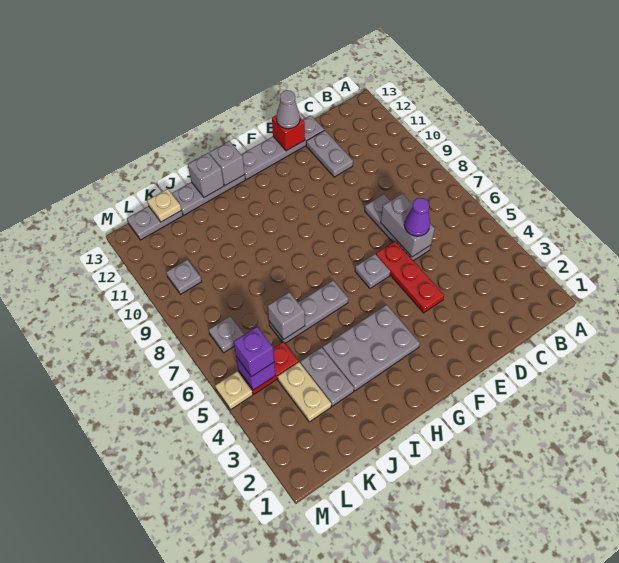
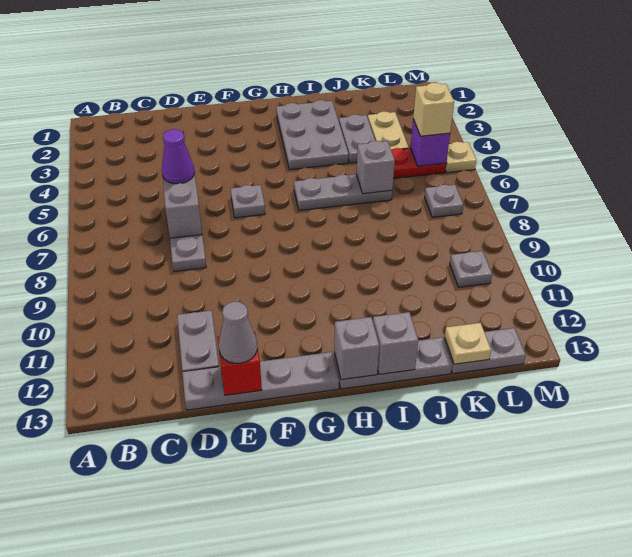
red plate E4:E6 level 1 -> none
grey plate G3:I4 level 1 -> grey plate H2:I4 level 1
purple brick L5 level 3 -> tan brick L5 level 3

